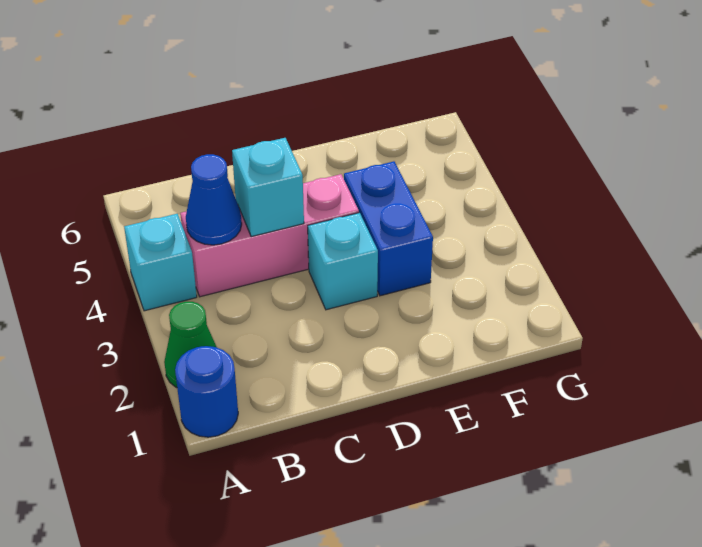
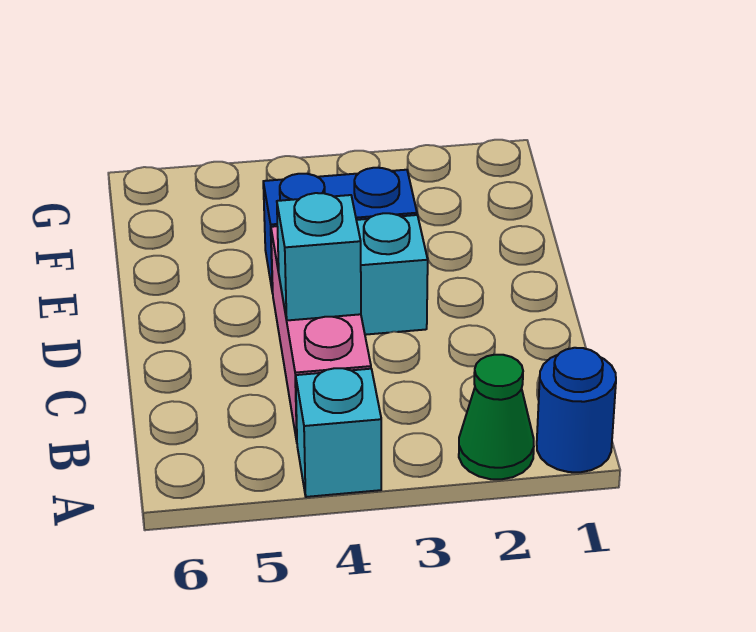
blue cone B4 level 2 -> none

